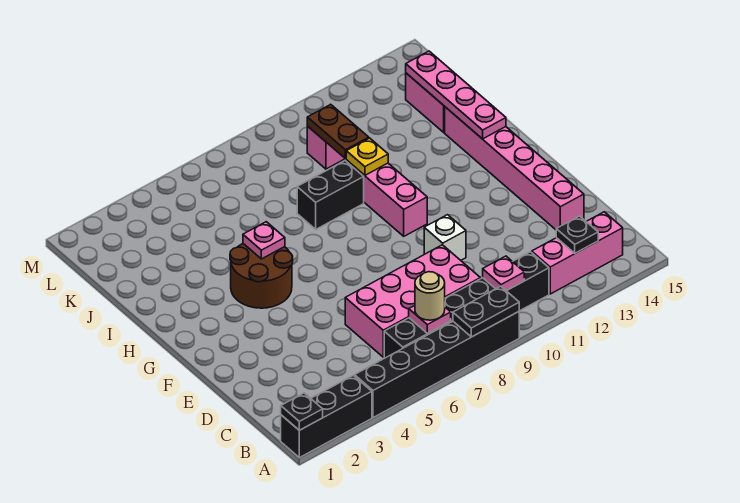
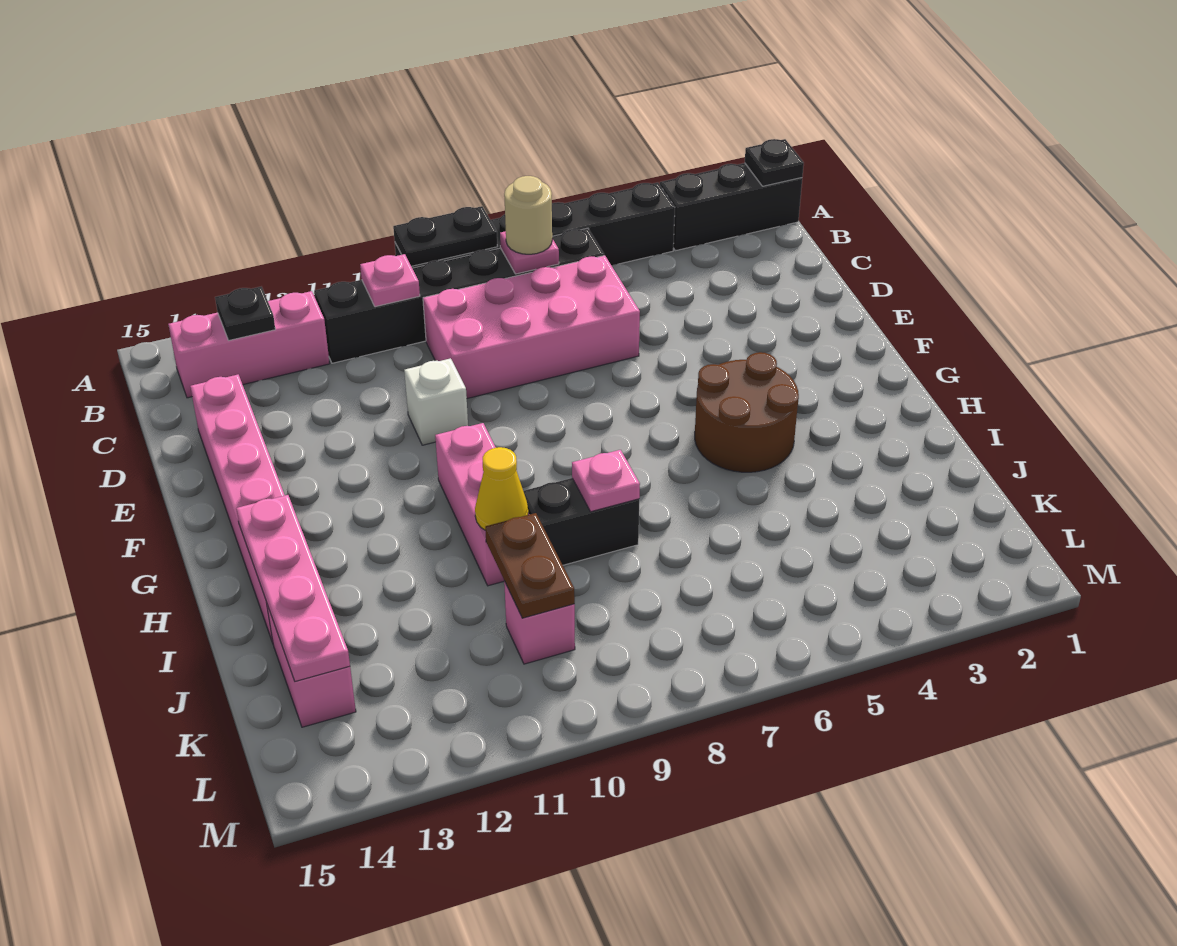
pink plate H5 level 2 -> pink plate I8 level 2
yellow plate I10 level 2 -> yellow cone I10 level 2

